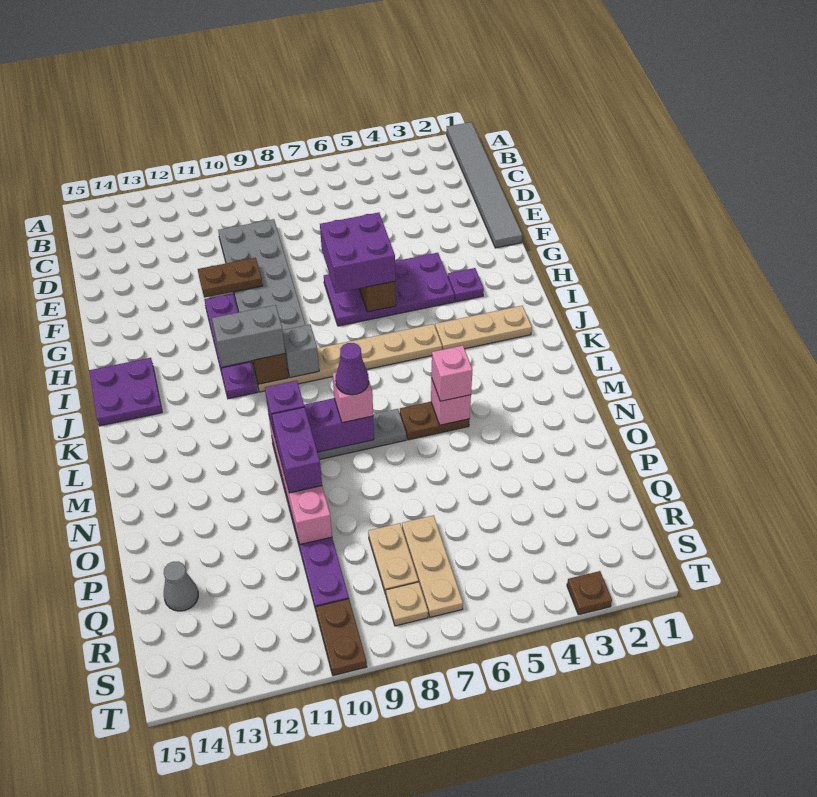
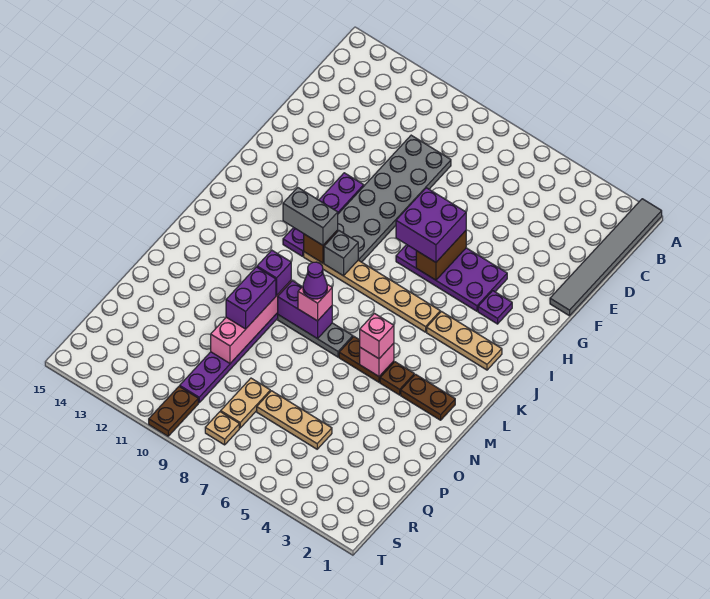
brown plate F10:F11 level 2 -> brown plate M2:M3 level 1
purple plate I14:J15 level 1 -> none
tan plate Q7:S7 level 1 -> tan plate Q5:Q7 level 1
grey cone Q14 level 1 -> none
brown plate T3 level 1 -> brown plate M4 level 1

